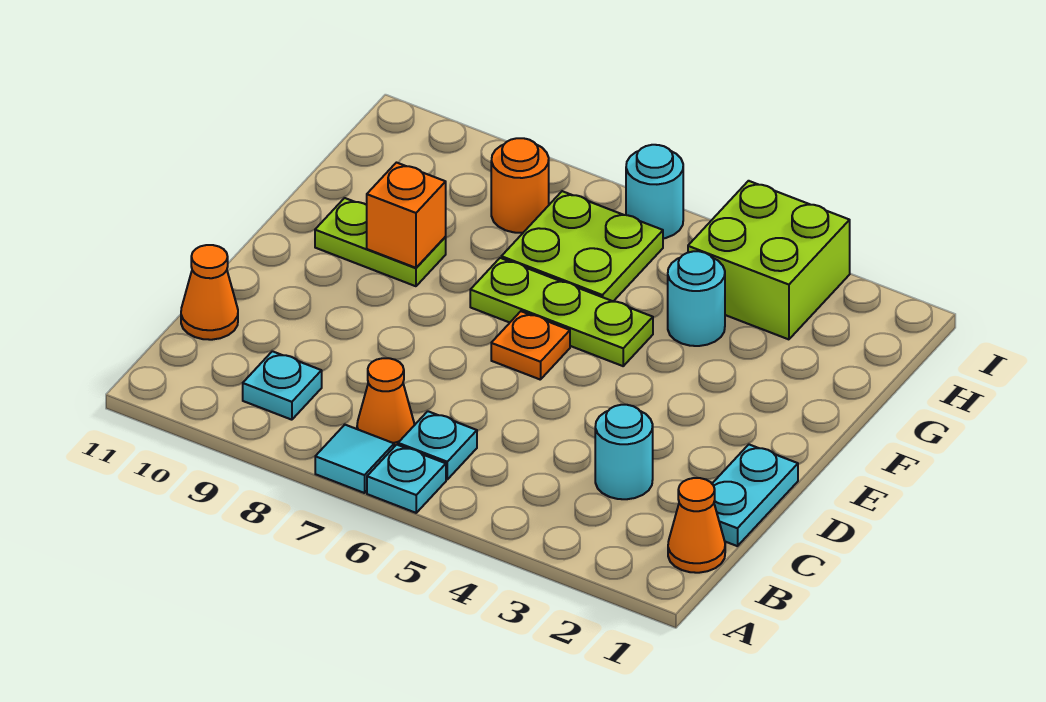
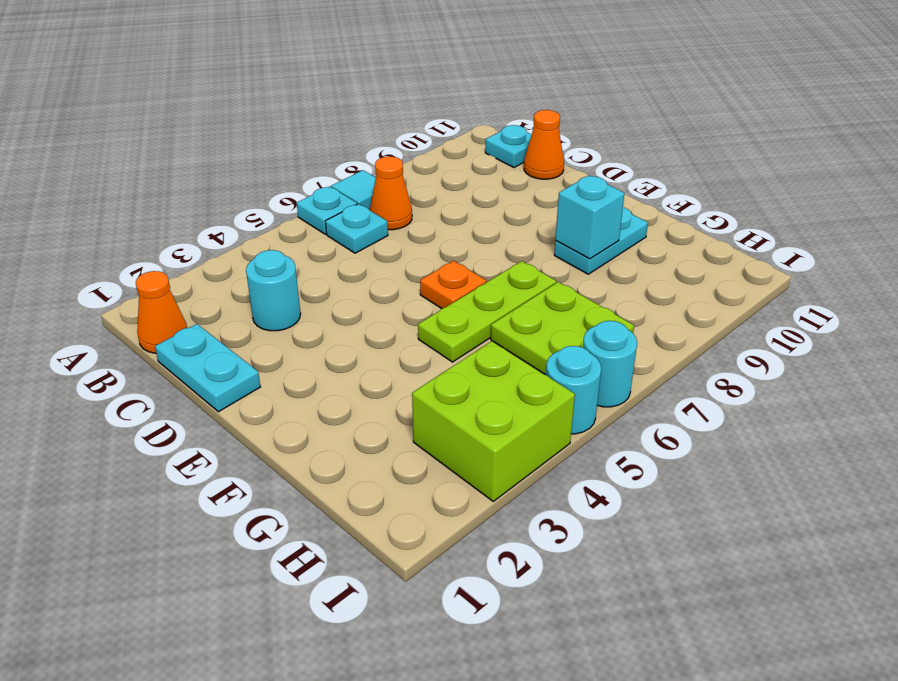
cyan plate B9 level 1 -> cyan plate B11 level 1
lime plate F9:F10 level 1 -> cyan plate F9:F10 level 1
orange brick F9 level 2 -> cyan brick F9 level 2
cyan round brick G4 level 1 -> cyan round brick I5 level 1
orange round brick H8 level 1 -> none

